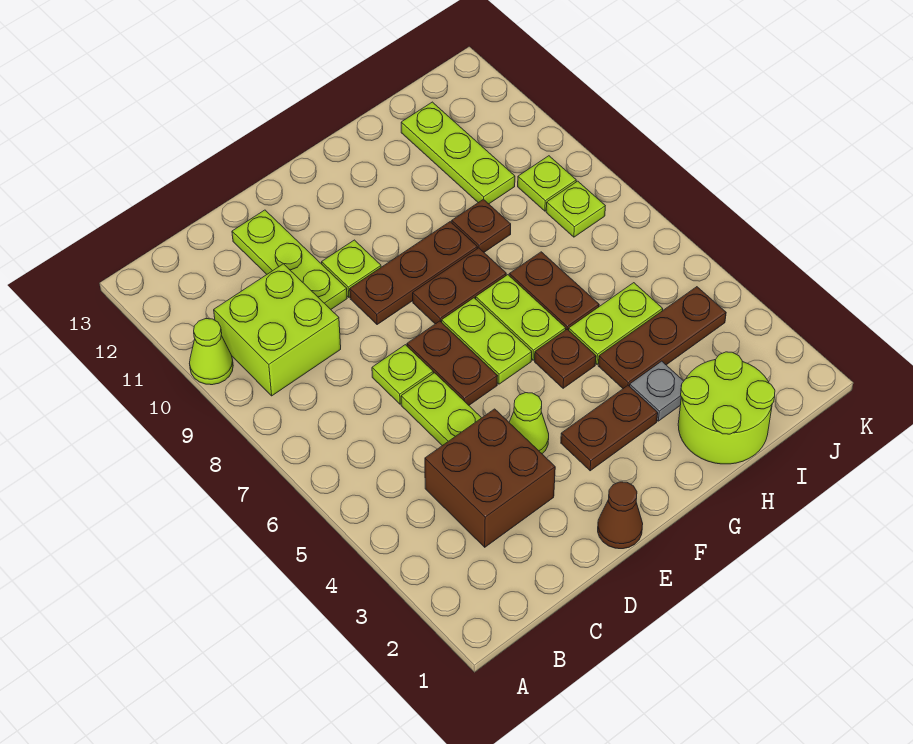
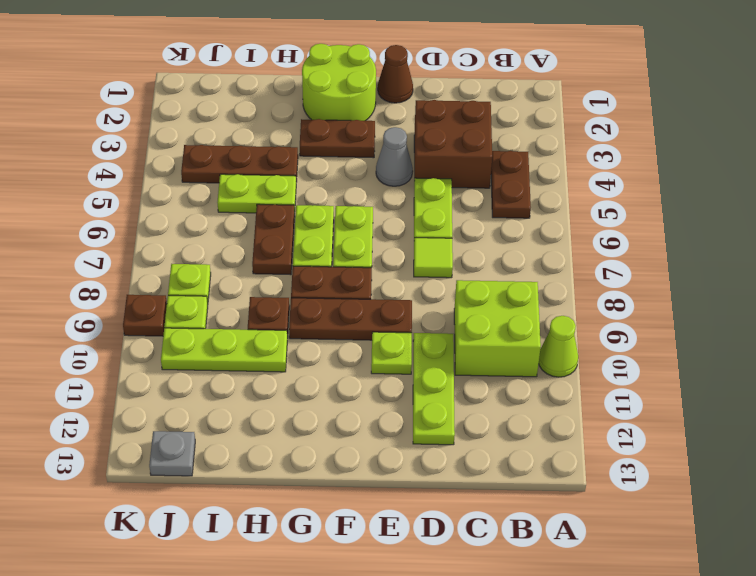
lime plate D7 level 1 -> lime tile D7 level 1
lime cone E4 level 1 -> grey cone E4 level 1
brown plate E6:E7 level 1 -> brown plate B4:B5 level 1
brown plate G5 level 1 -> brown plate K9 level 1
lime round brick H1:I2 level 1 -> lime round brick F1:G2 level 1
grey plate H3 level 1 -> grey plate J13 level 1
lime plate I10:I12 level 1 -> lime plate H10:J10 level 1

